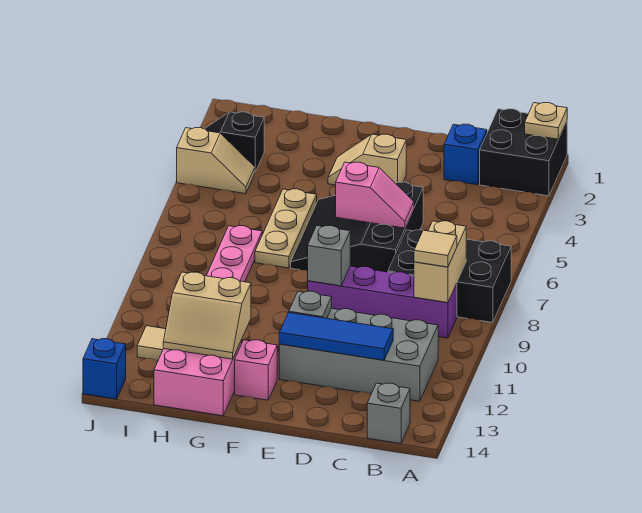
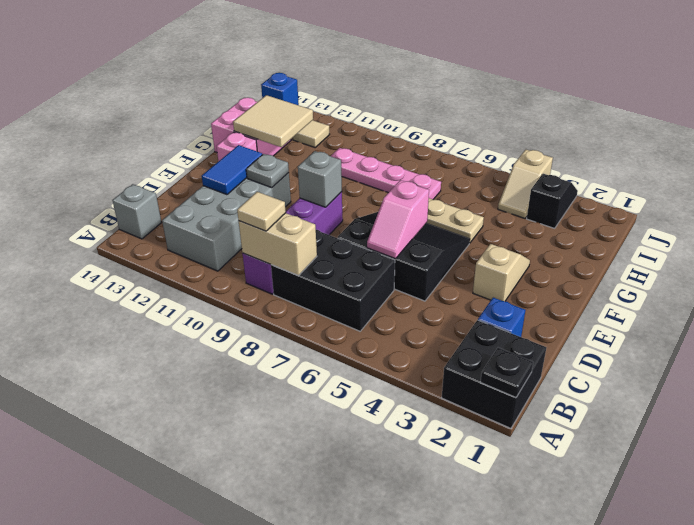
tan plate A1 level 2 -> black plate A1 level 2
black brick A7:C8 level 1 -> black brick B6:C8 level 1
blue tile C12:E12 level 2 -> blue tile D12:E12 level 2
tan slope G12:H13 level 2 top 12 -> tan tile G12:H13 level 2

